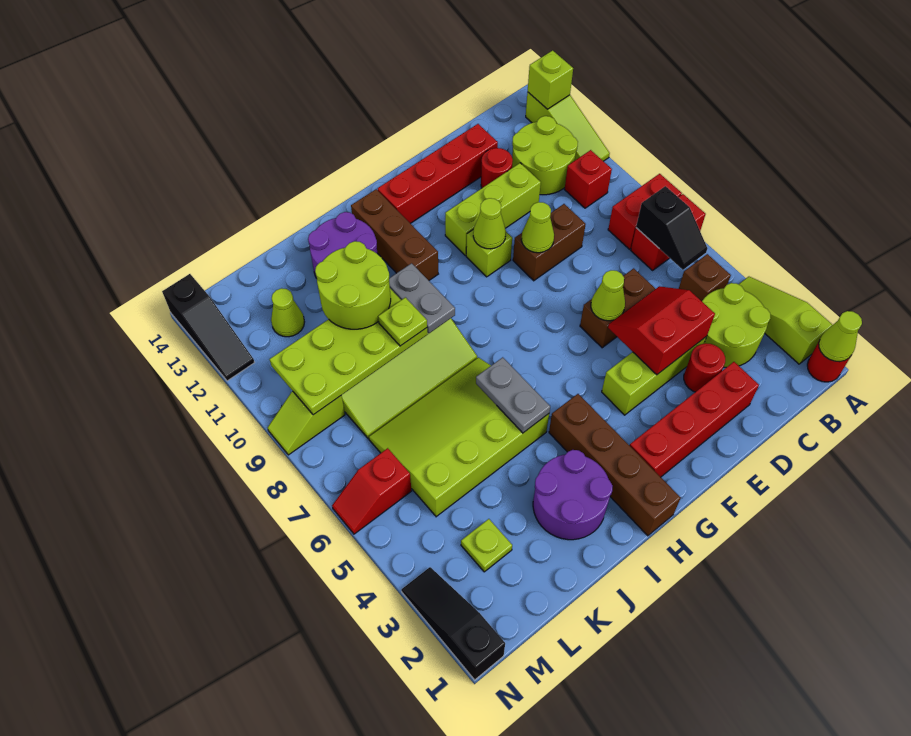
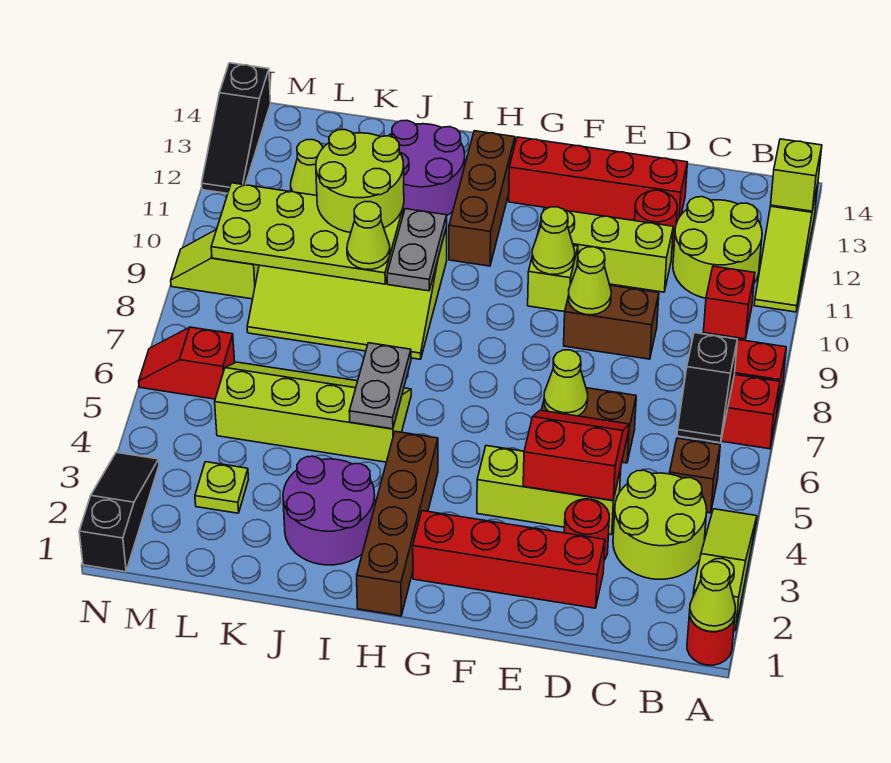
lime slope I5:L7 level 1 top 5 -> lime slope I5:L6 level 1 top 5
lime plate J9 level 3 -> lime cone J9 level 3

